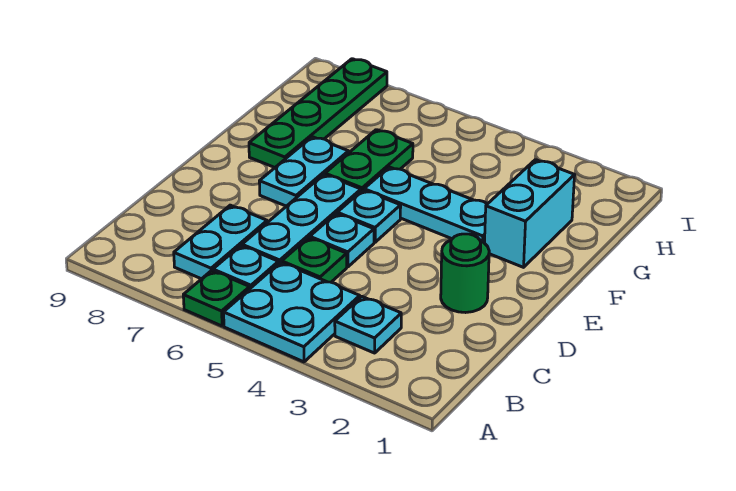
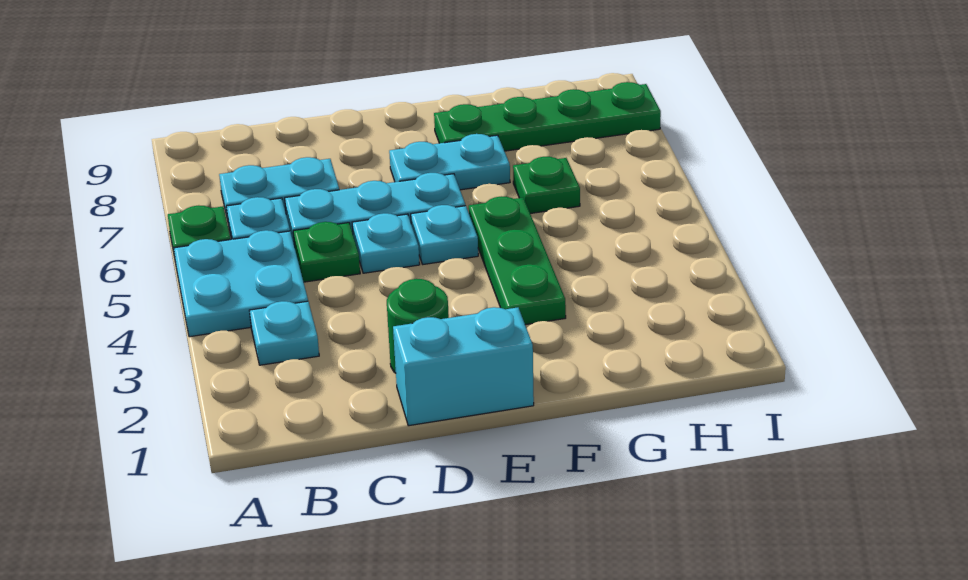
cyan brick F2:G2 level 1 -> cyan brick D1:E1 level 1
cyan plate F3:F5 level 1 -> green plate F3:F5 level 1
green plate F6:G6 level 1 -> green plate G6 level 1

